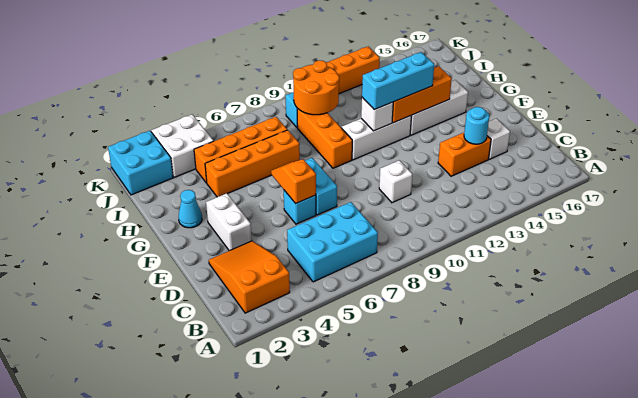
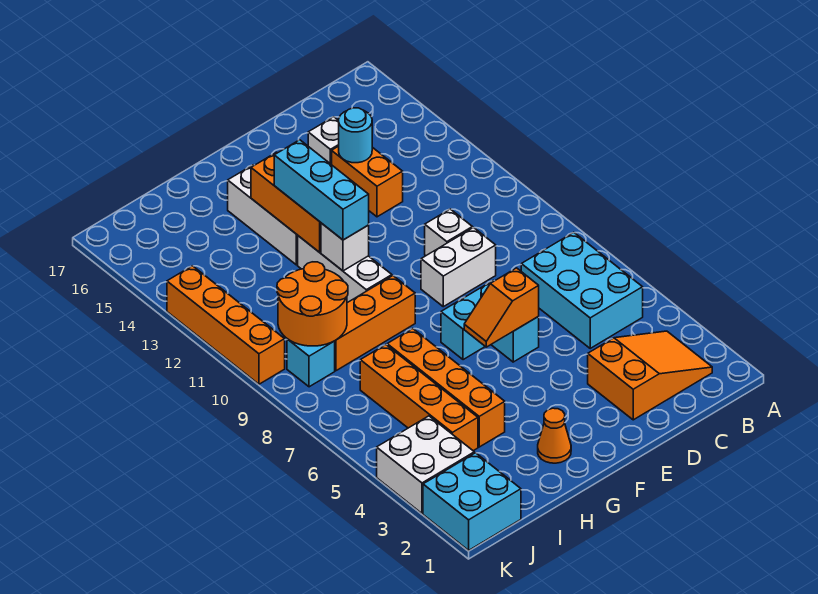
orange slope B2:D3 level 1 top B -> orange slope B2:D3 level 1 top D
white brick E3:F3 level 1 -> white brick D9:E9 level 1
cyan cone G2 level 1 -> orange cone G2 level 1

